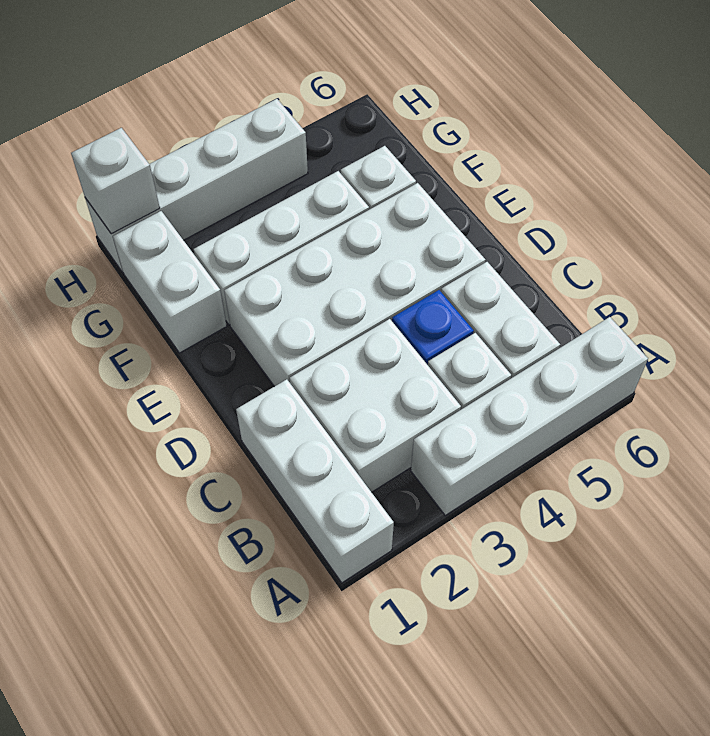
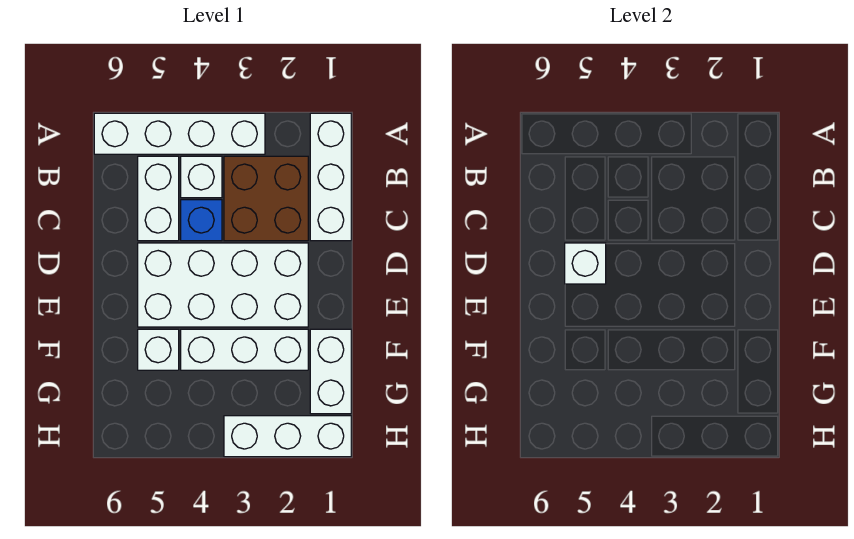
white brick B2:C3 level 1 -> brown brick B2:C3 level 1
white brick H1:H4 level 1 -> white brick H1:H3 level 1
white brick H1 level 2 -> white brick D5 level 2

